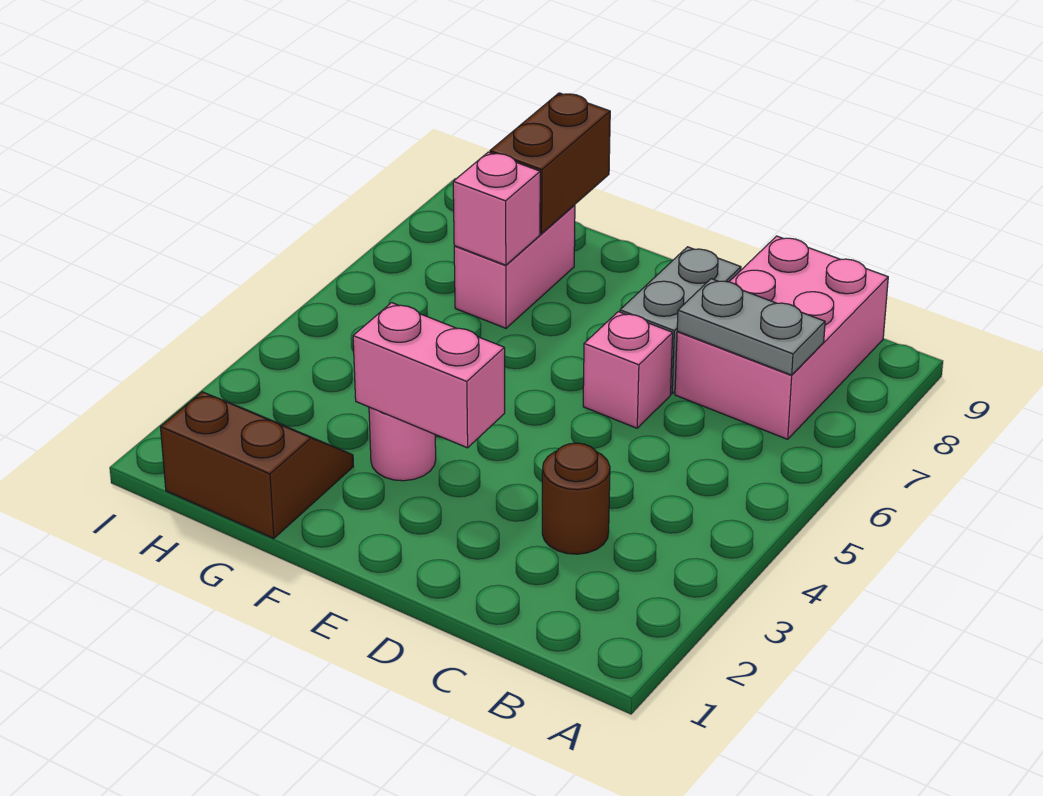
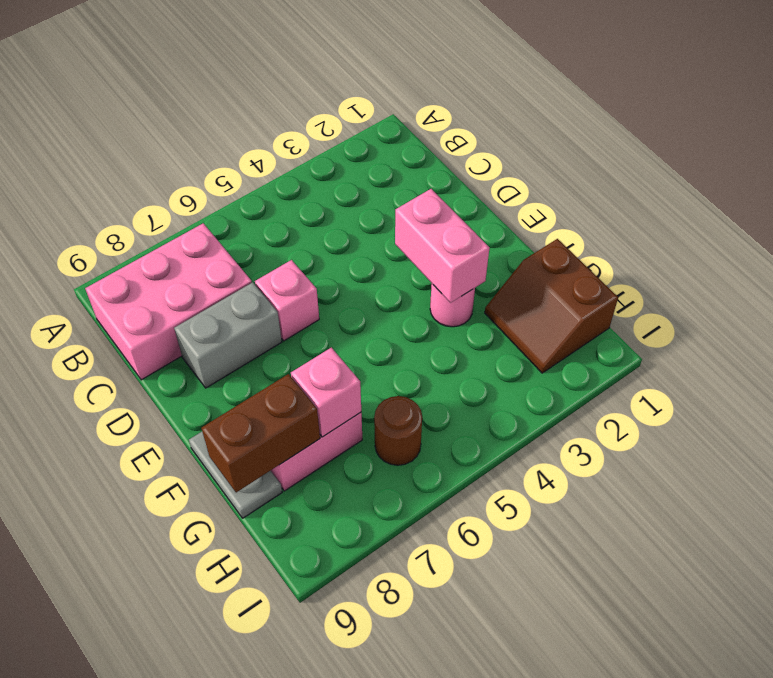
grey plate B7:C7 level 2 -> grey plate F9:G9 level 1
brown round brick C3 level 1 -> brown round brick H6 level 1

